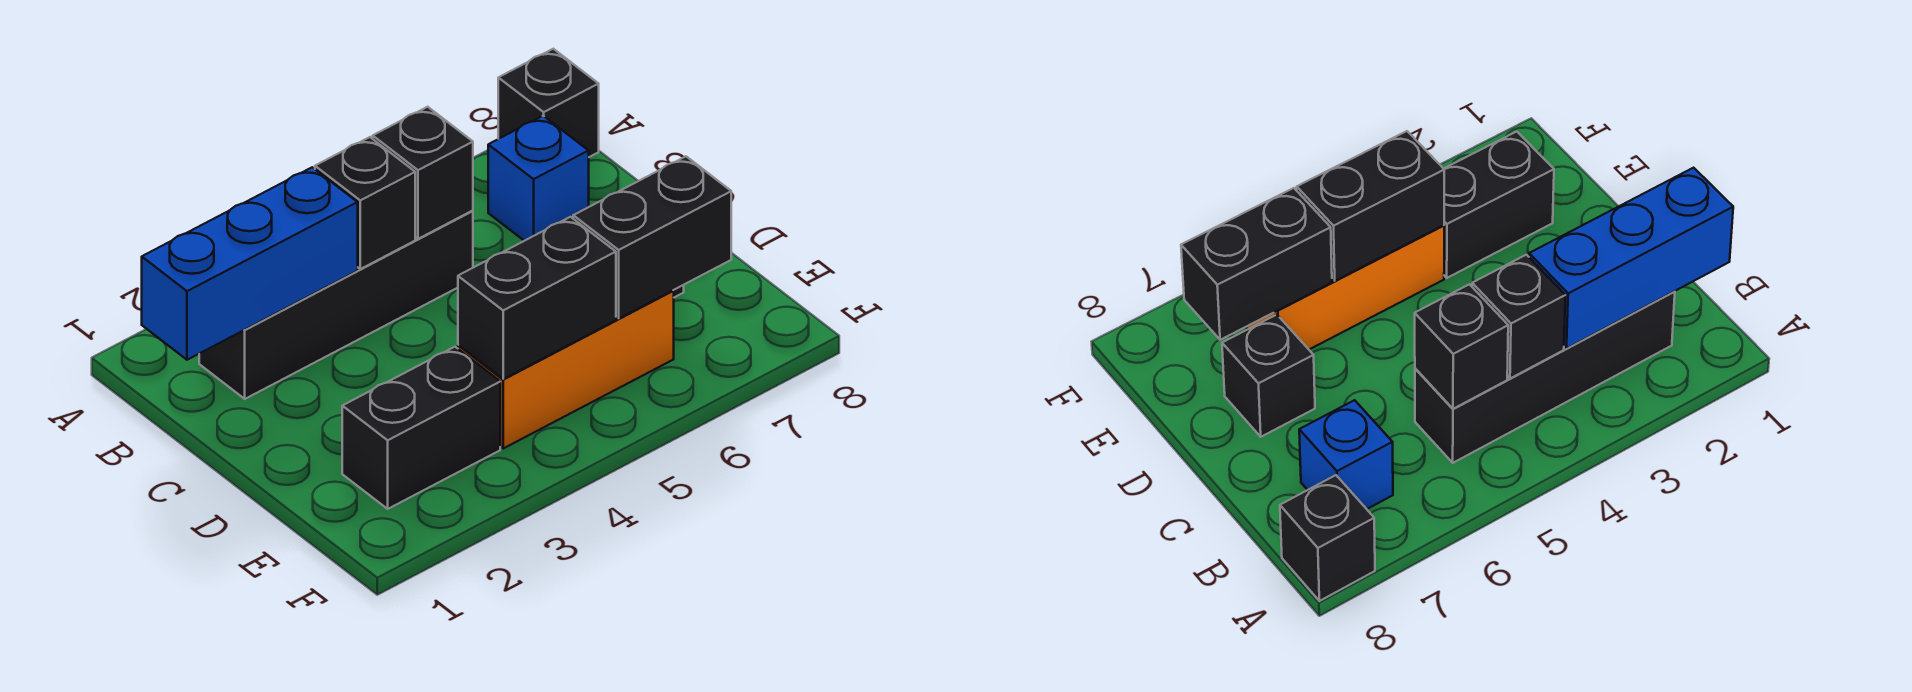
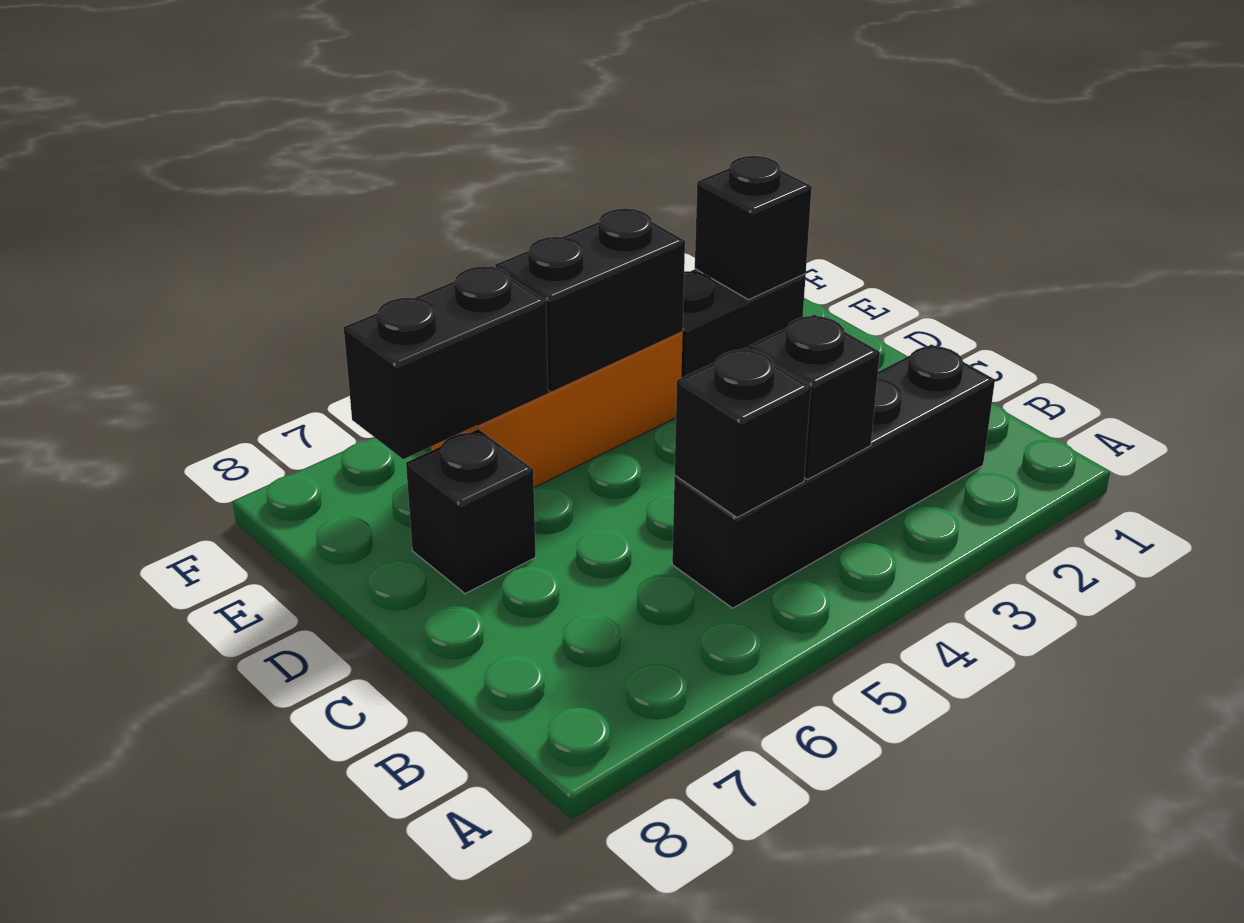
black brick A8 level 1 -> black brick E2 level 2
blue brick B1:B3 level 2 -> none
blue brick B7 level 1 -> none

